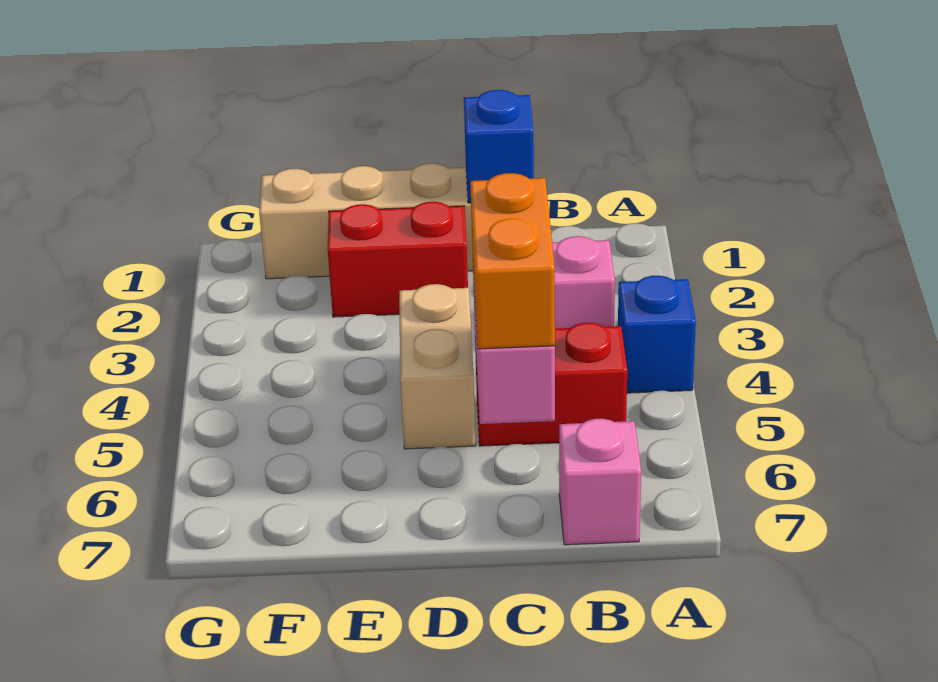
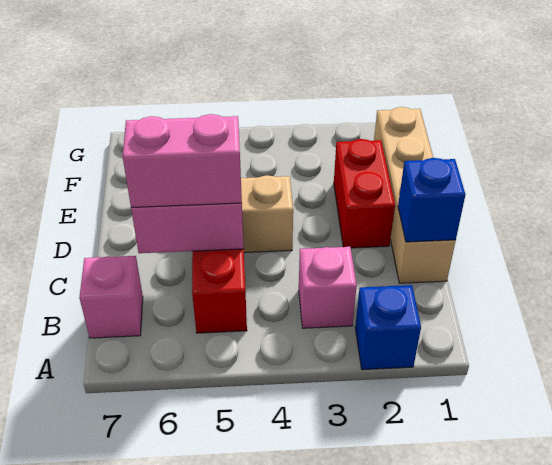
blue brick A4 level 1 -> blue brick A2 level 1
orange brick C5:C6 level 3 -> pink brick C5:C6 level 3

